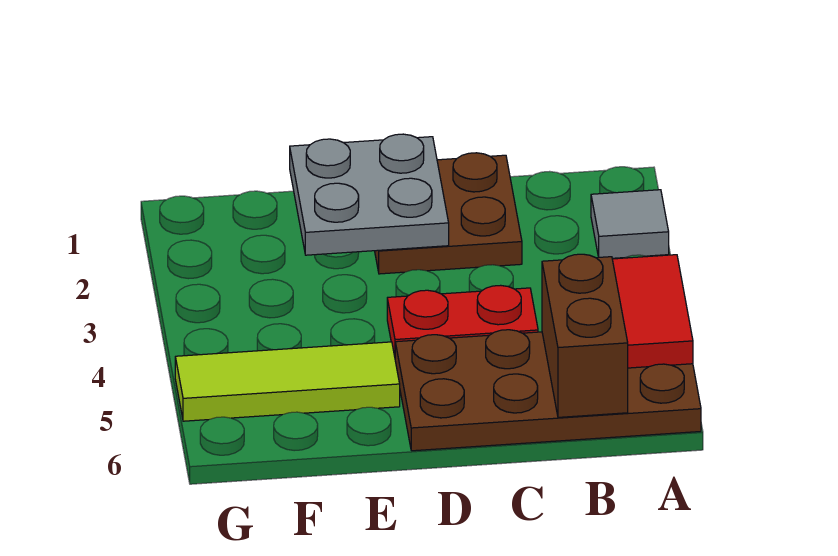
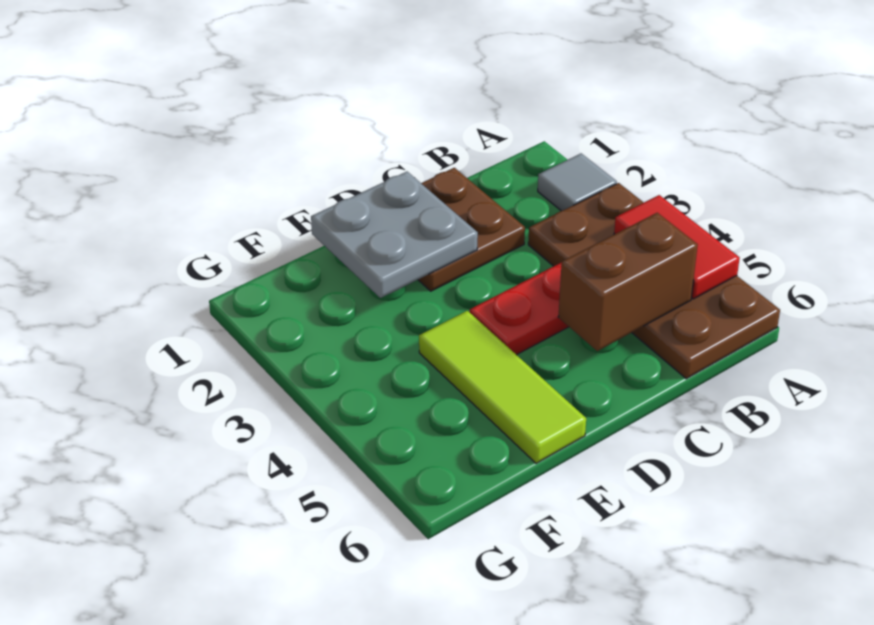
brown plate A5:D6 level 1 -> brown plate A3:B6 level 1
brown brick B5:B6 level 2 -> brown brick B5:C5 level 2
lime tile E5:G5 level 1 -> lime tile E4:E6 level 1

